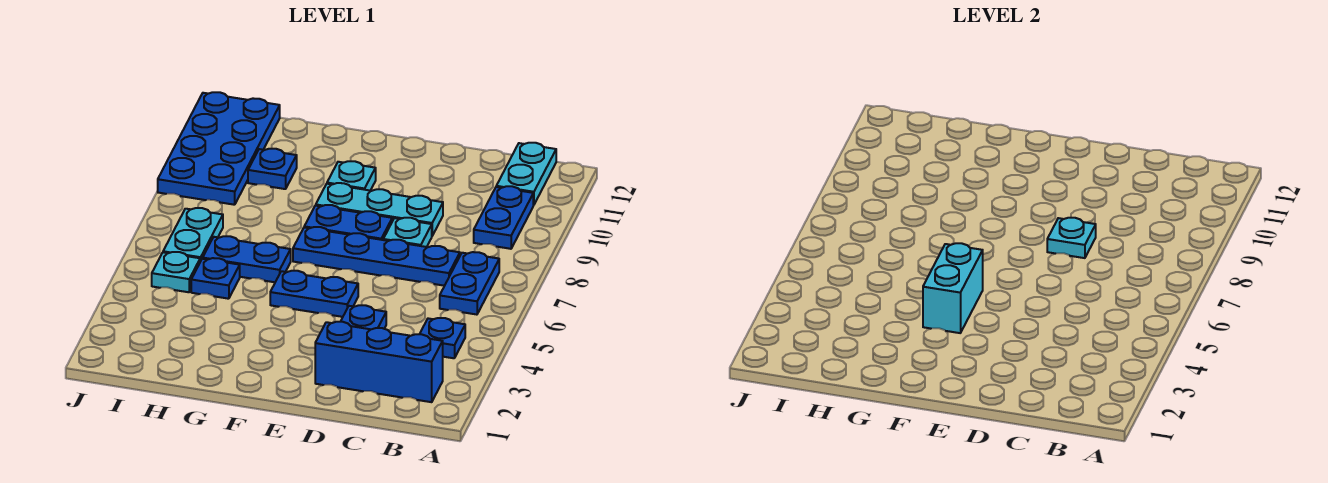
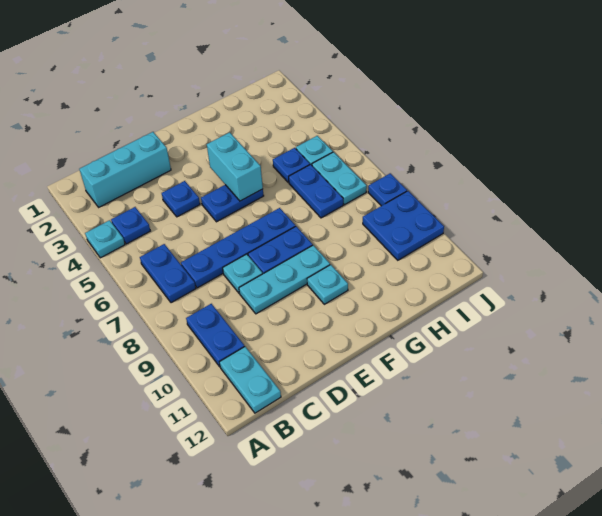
blue brick B2:D2 level 1 -> cyan brick B2:D2 level 1
cyan plate D8 level 2 -> cyan plate A4 level 1
blue plate G6:H6 level 1 -> blue plate H6:H7 level 1
blue plate H10 level 1 -> blue plate J8 level 1
blue plate I9:J12 level 1 -> blue plate I9:J10 level 1

